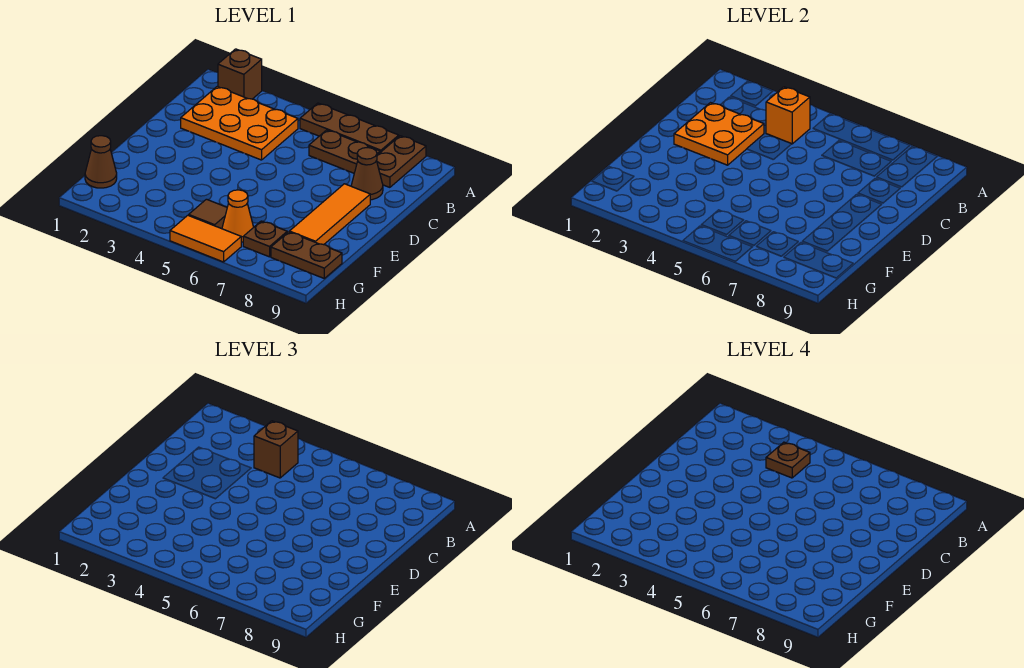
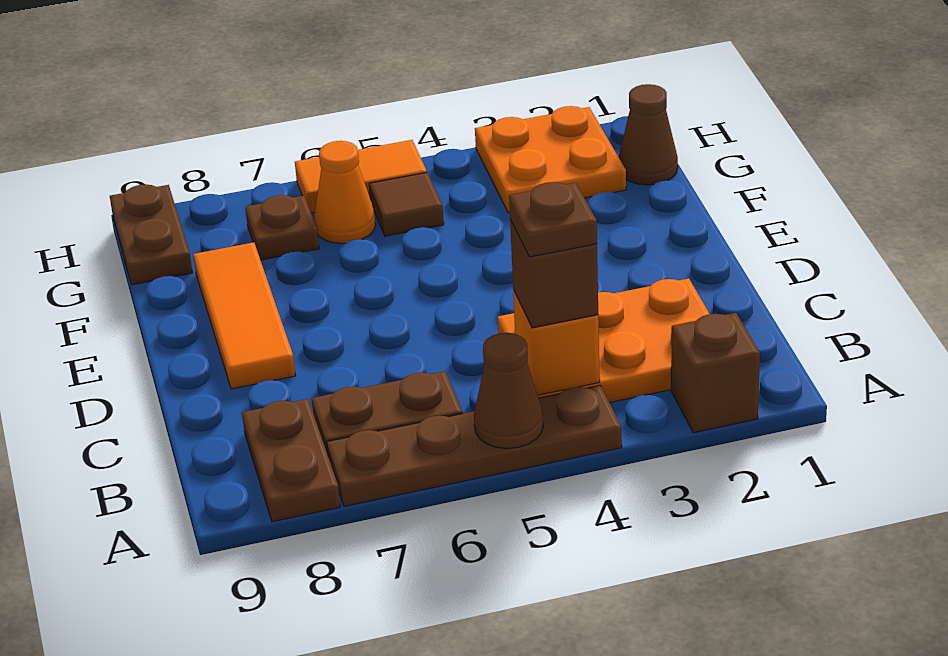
brown plate A5:A7 level 1 -> brown plate A4:A7 level 1
orange plate C2:D3 level 2 -> orange plate G2:H3 level 1
brown cone C8 level 1 -> brown cone A5 level 2
brown plate G8:G9 level 1 -> brown plate G9:H9 level 1

